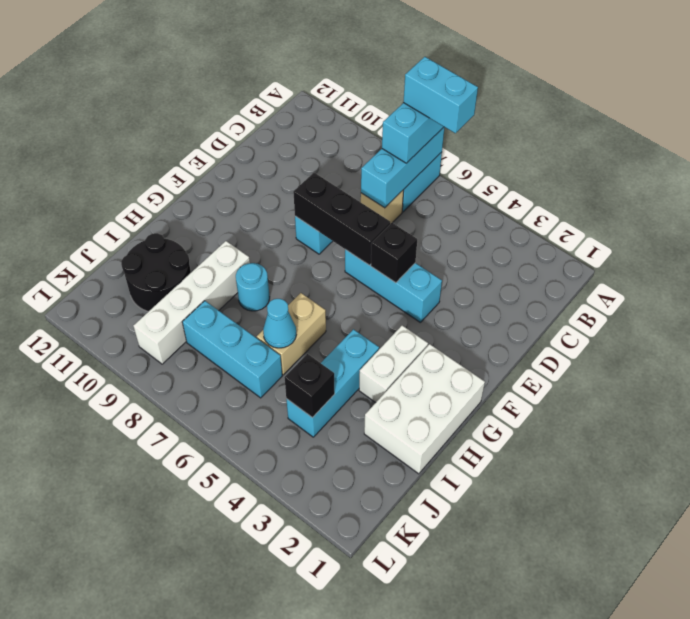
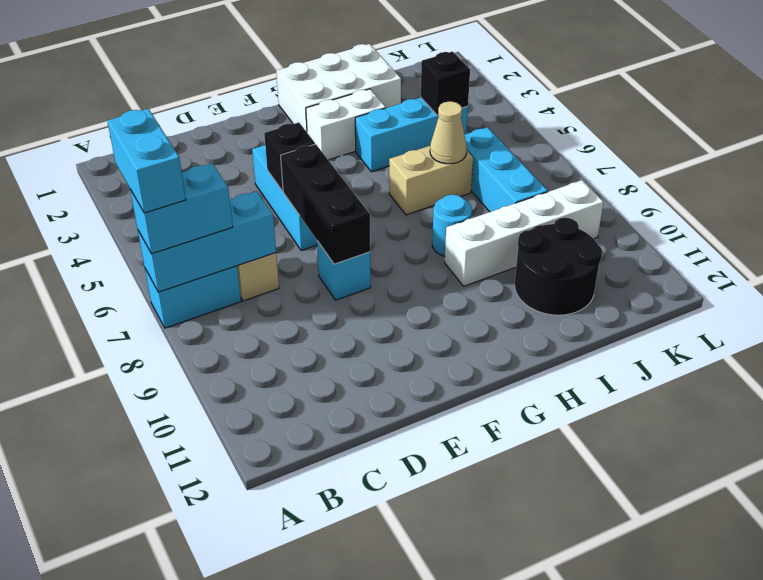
cyan cone I6 level 2 -> tan cone I6 level 2

